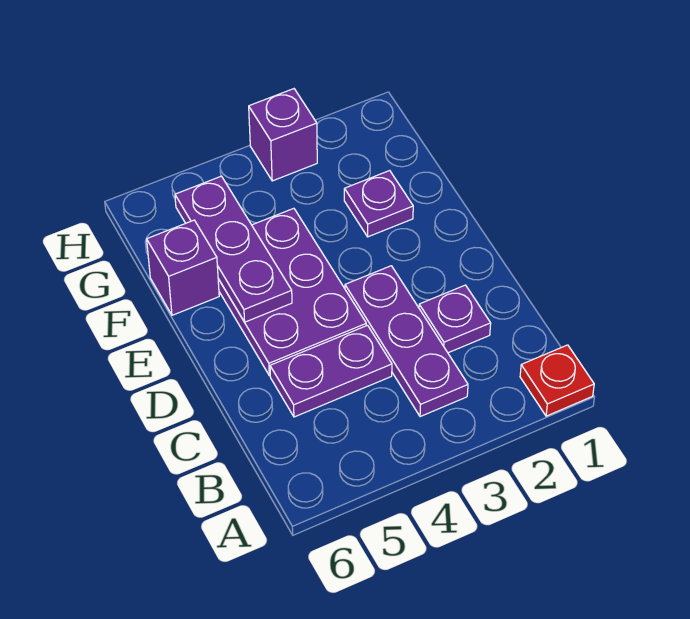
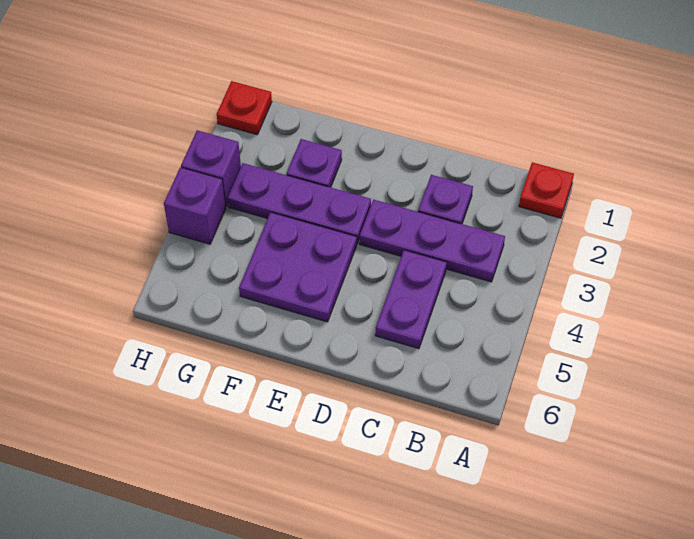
purple plate D4:F5 level 1 -> purple plate E4:F5 level 1
purple plate E5:G5 level 2 -> purple plate E3:G3 level 1
purple brick F6 level 1 -> purple brick H4 level 1
none -> red plate H1 level 1

